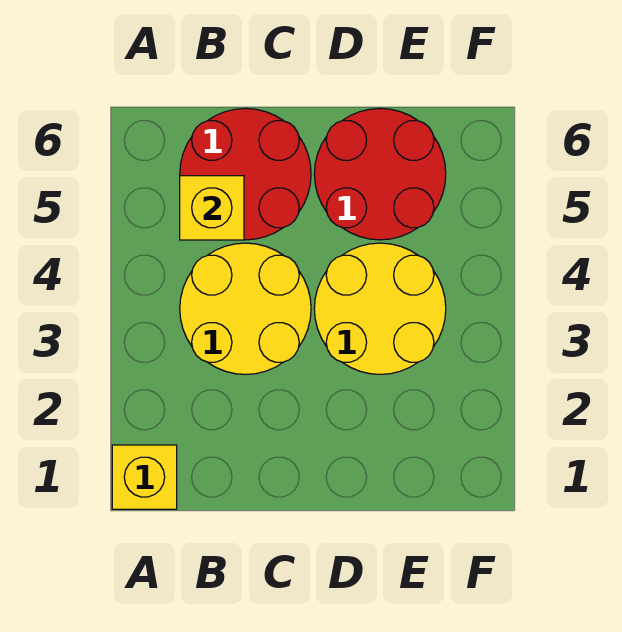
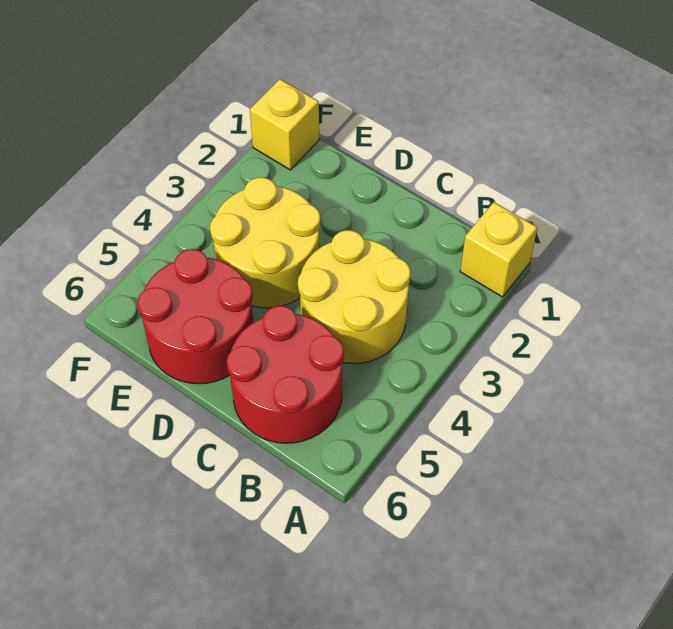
yellow brick B5 level 2 -> yellow brick F1 level 1

